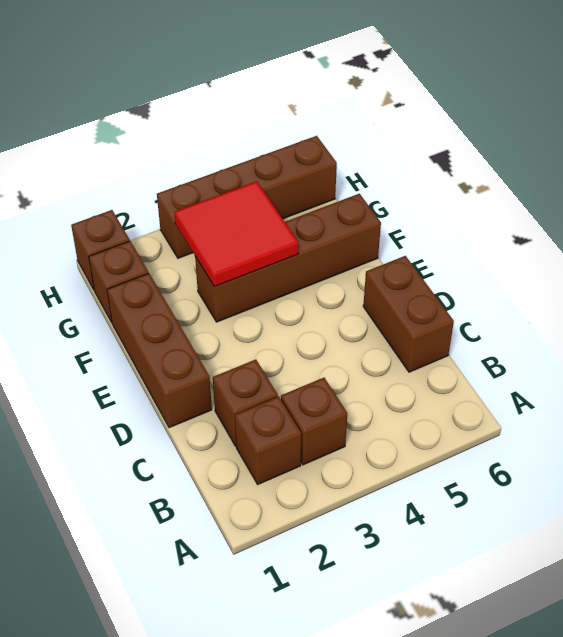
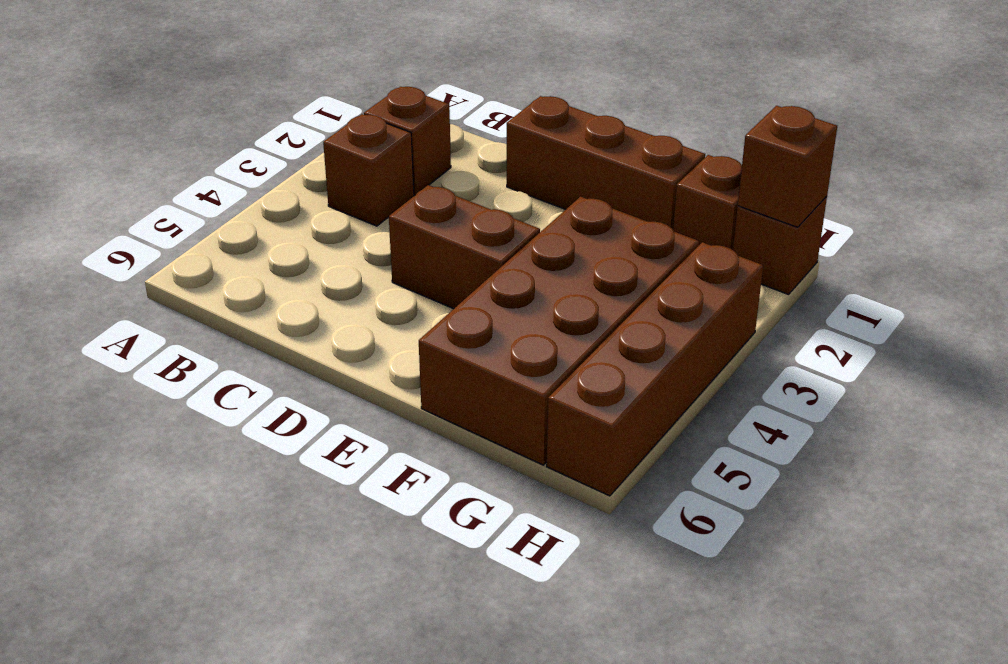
brown brick C2 level 1 -> brown brick H1 level 2
brown brick C6:D6 level 1 -> brown brick D4:E4 level 1
brown brick F3:F6 level 1 -> brown brick F3:G6 level 1
red tile F3:G4 level 2 -> none

